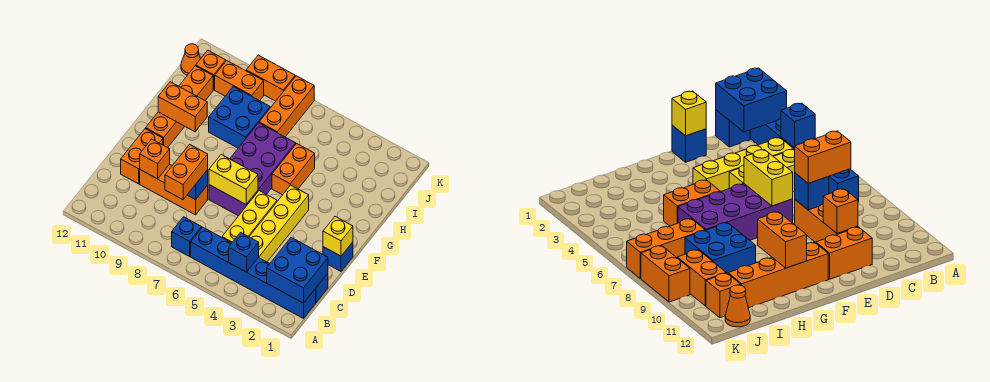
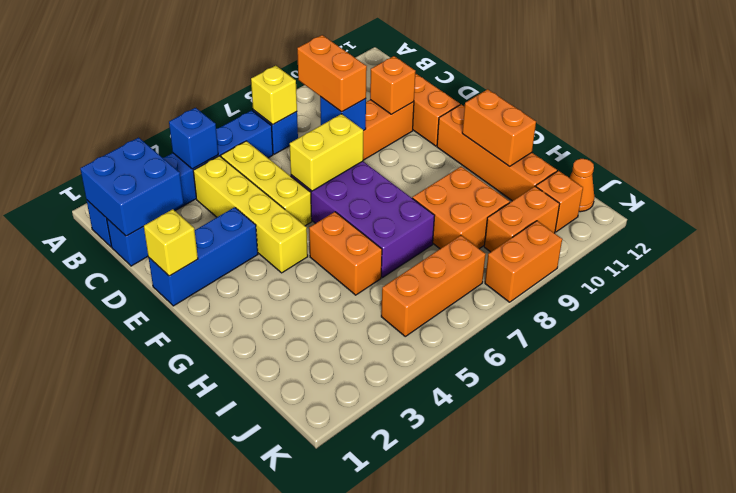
none -> yellow brick B7 level 2
blue brick E1 level 1 -> blue brick E1:E3 level 1
orange brick G10:G11 level 2 -> orange brick G11:H11 level 2
blue brick H8:I9 level 1 -> orange brick H8:I9 level 1
orange brick I7:K7 level 1 -> orange brick J5:J7 level 1

